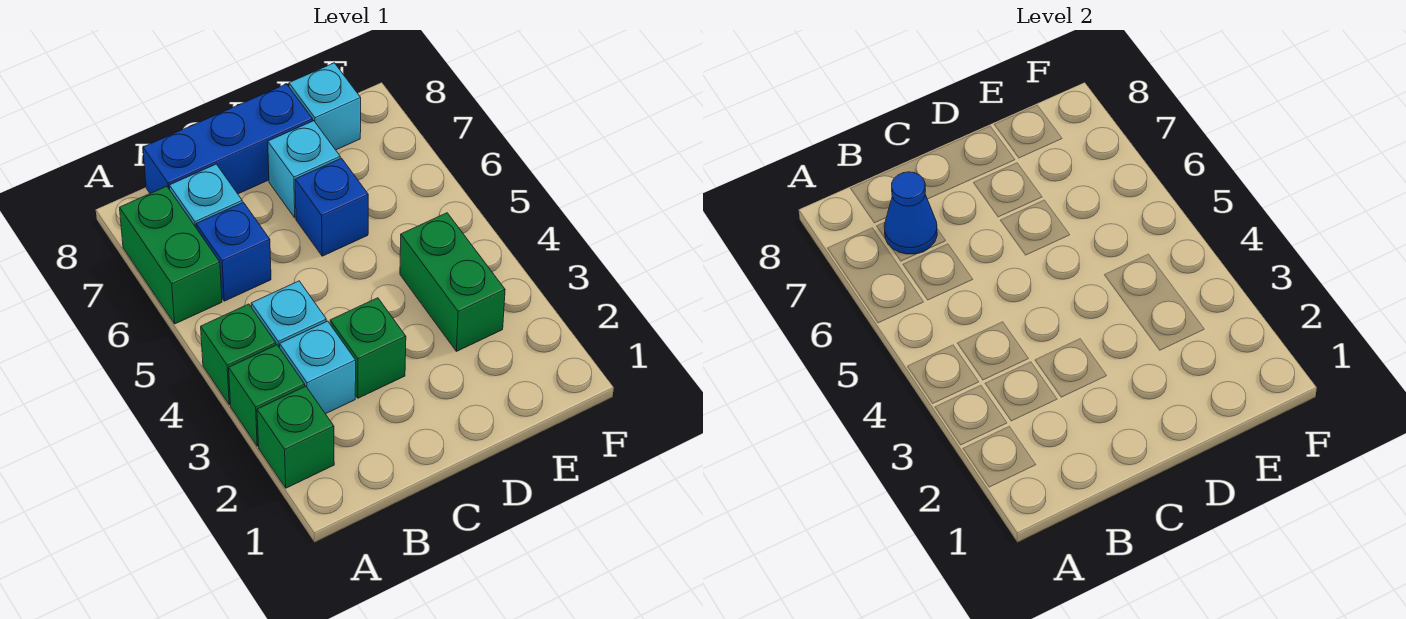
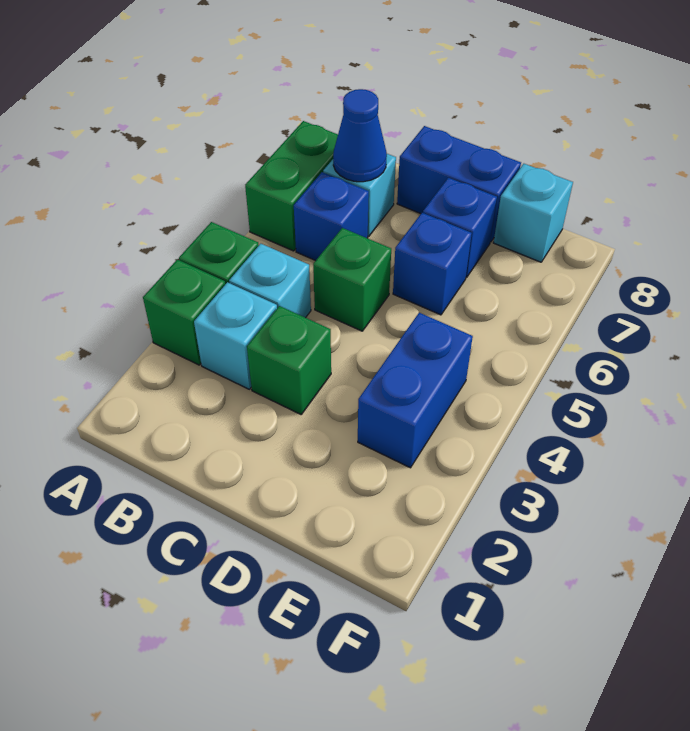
green brick A2 level 1 -> green brick C5 level 1
blue brick B8:D8 level 1 -> blue brick C8:D8 level 1
cyan brick D7 level 1 -> blue brick D7 level 1
green brick E3:E4 level 1 -> blue brick E3:E4 level 1

